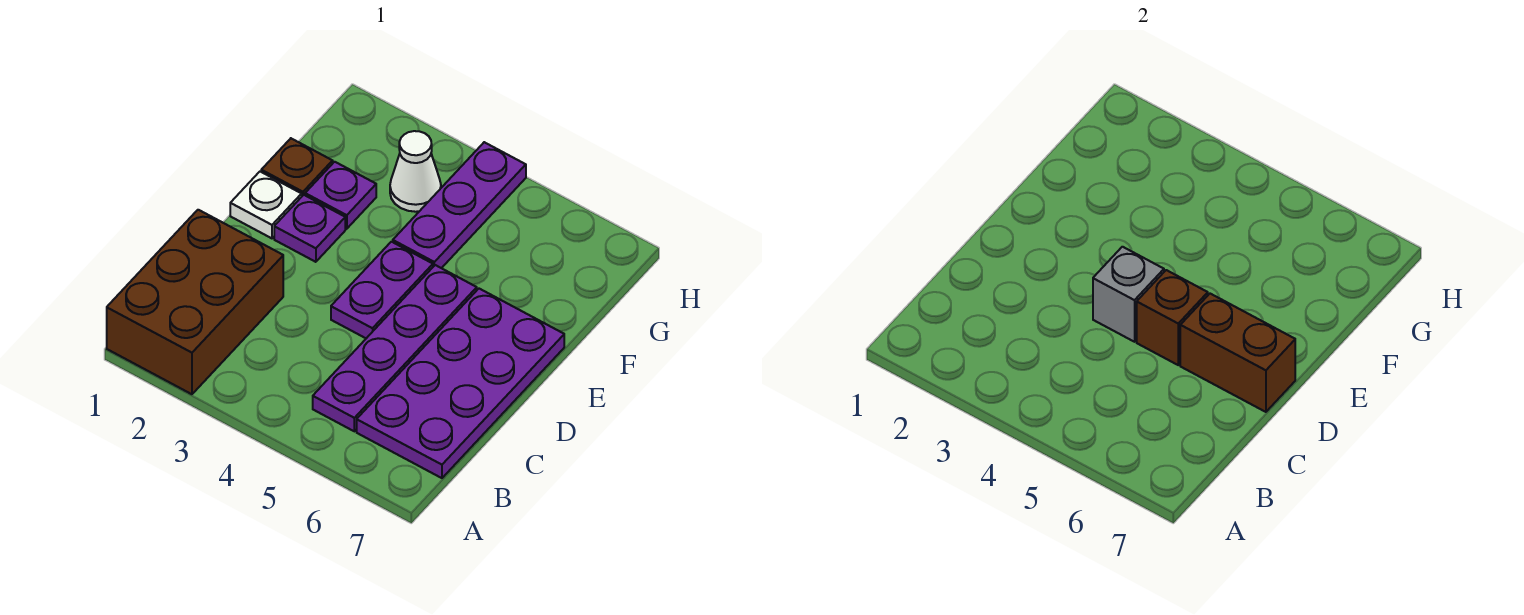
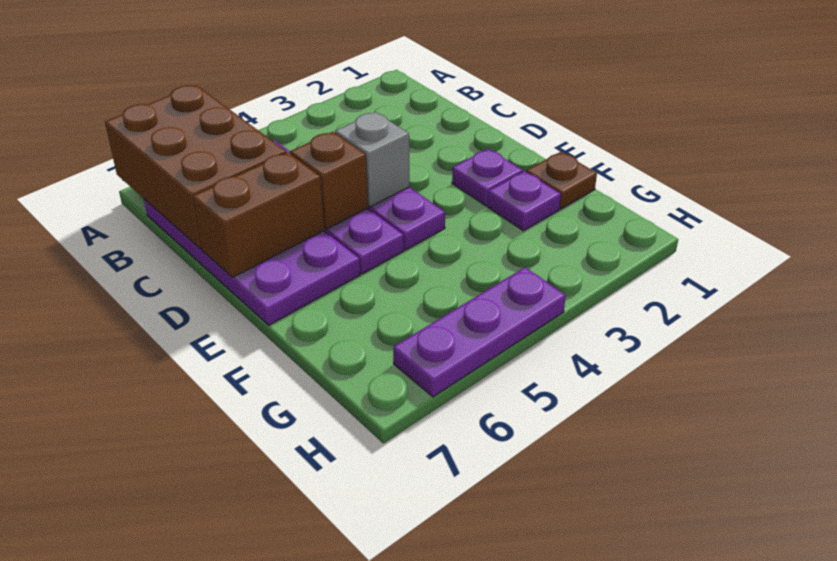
brown brick A1:C2 level 1 -> brown brick A6:C7 level 2
white plate E1 level 1 -> none
purple plate F4:H4 level 1 -> purple plate H4:H6 level 1
white cone G3 level 1 -> none

